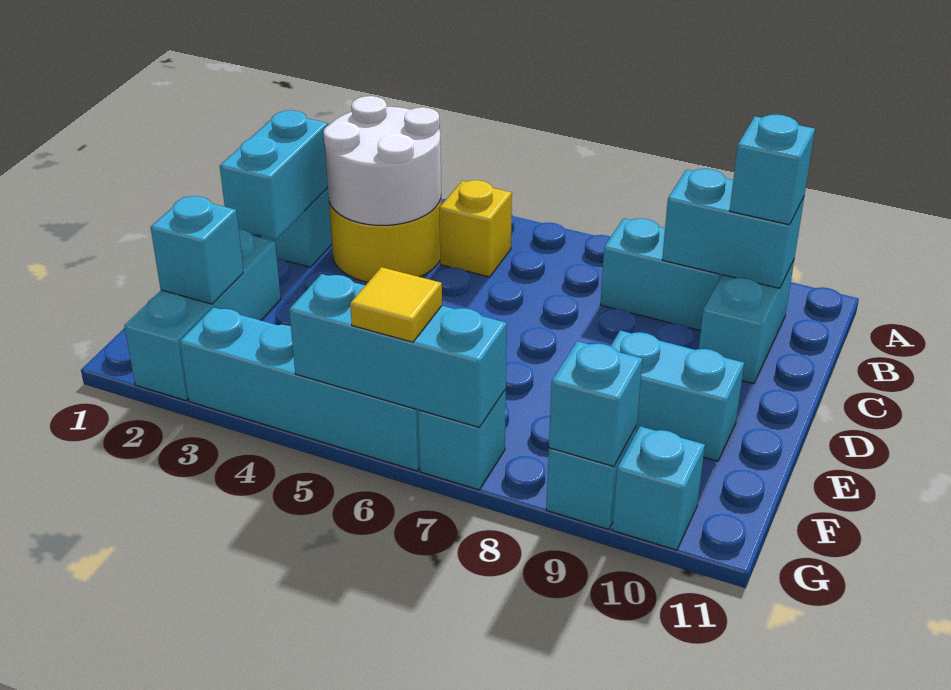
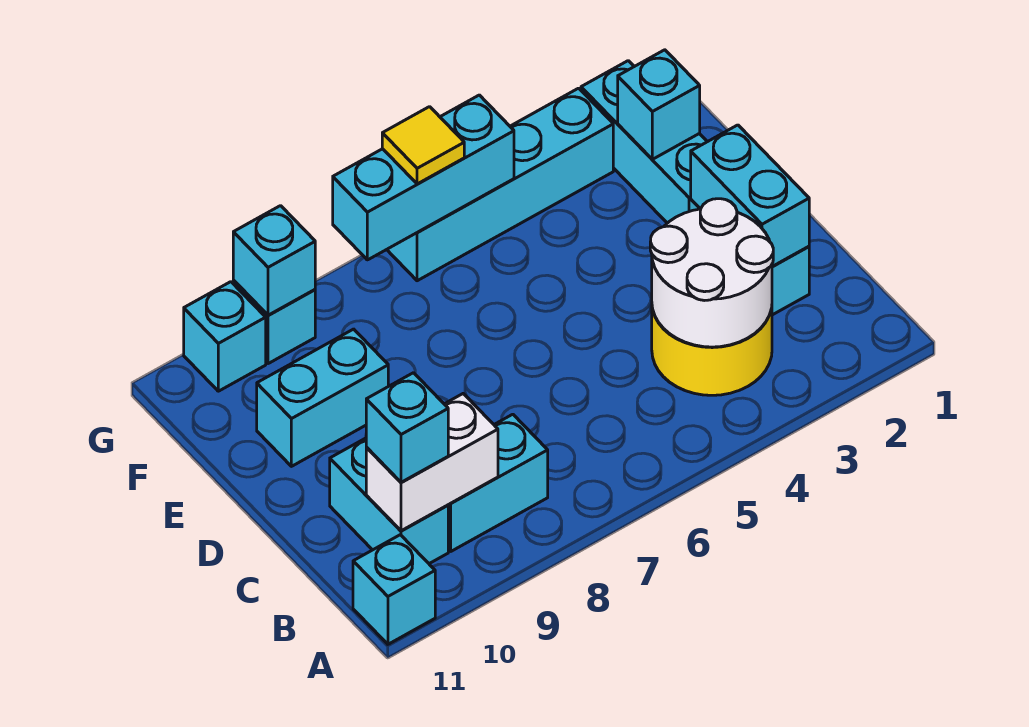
yellow brick B5 level 1 -> none
cyan brick B9:B10 level 2 -> white brick B9:B10 level 2
cyan brick G7 level 1 -> cyan brick A11 level 1

